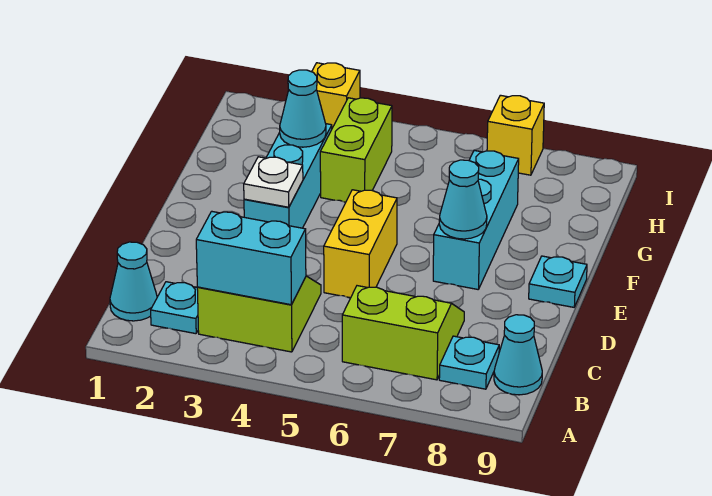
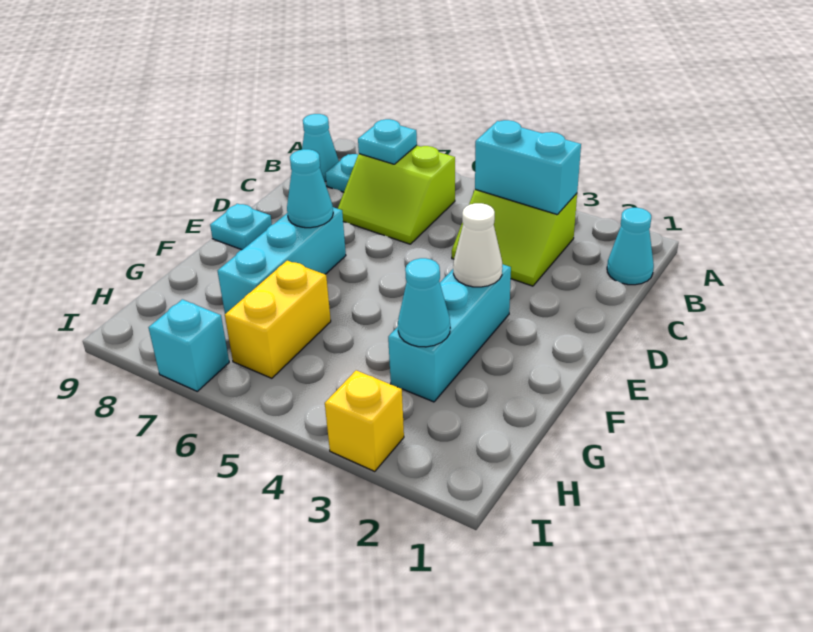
cyan plate B2 level 1 -> cyan plate B7 level 2
yellow brick D5:E5 level 1 -> yellow brick G6:H6 level 1
white plate E3 level 2 -> white cone E3 level 2
lime brick G4:H4 level 1 -> none
yellow brick I7 level 1 -> cyan brick I7 level 1

